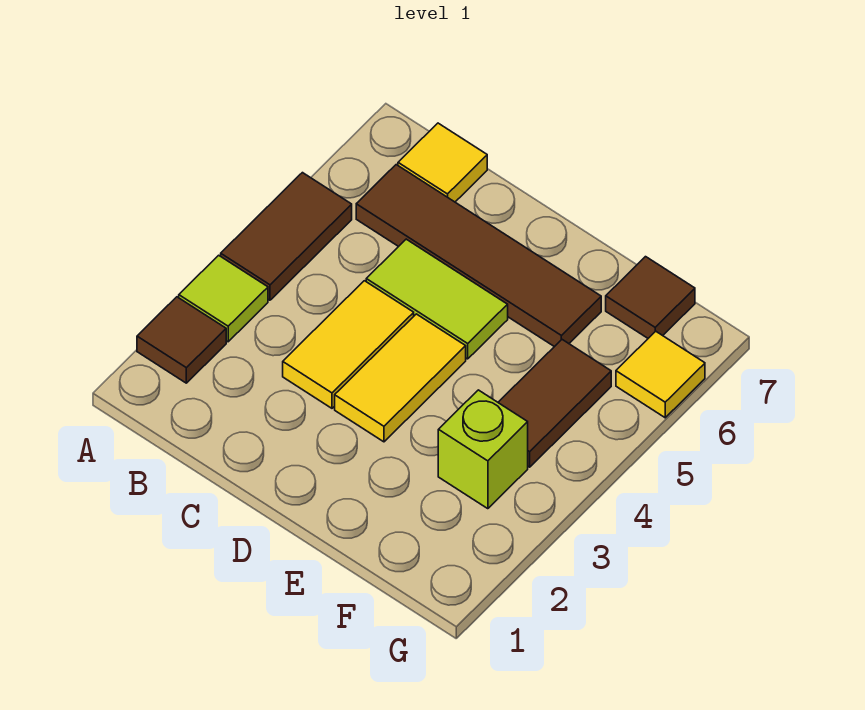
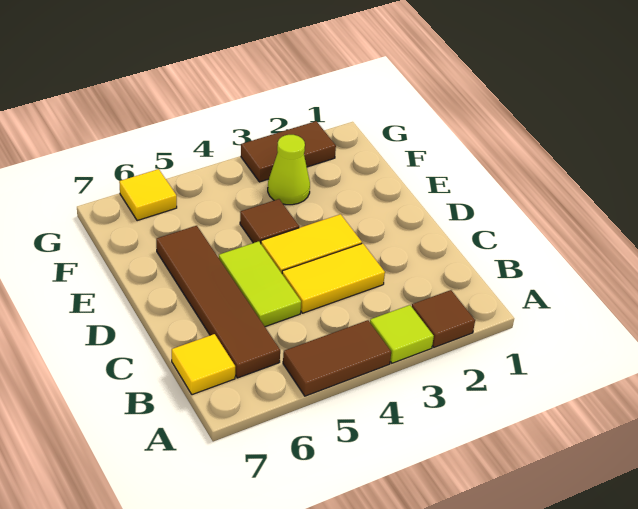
lime brick F3 level 1 -> lime cone F3 level 1
brown tile F4:F5 level 1 -> brown tile G2:G3 level 1
brown tile F7 level 1 -> brown tile E4 level 1

